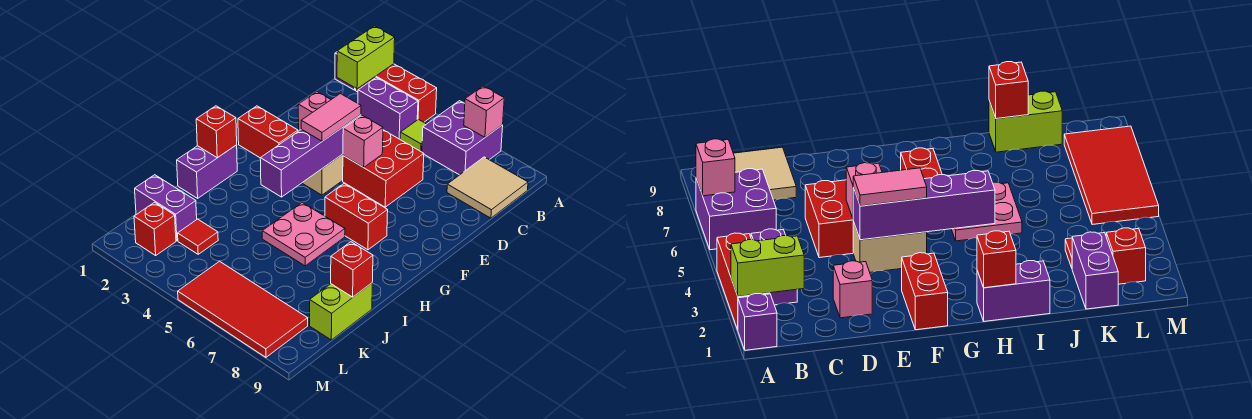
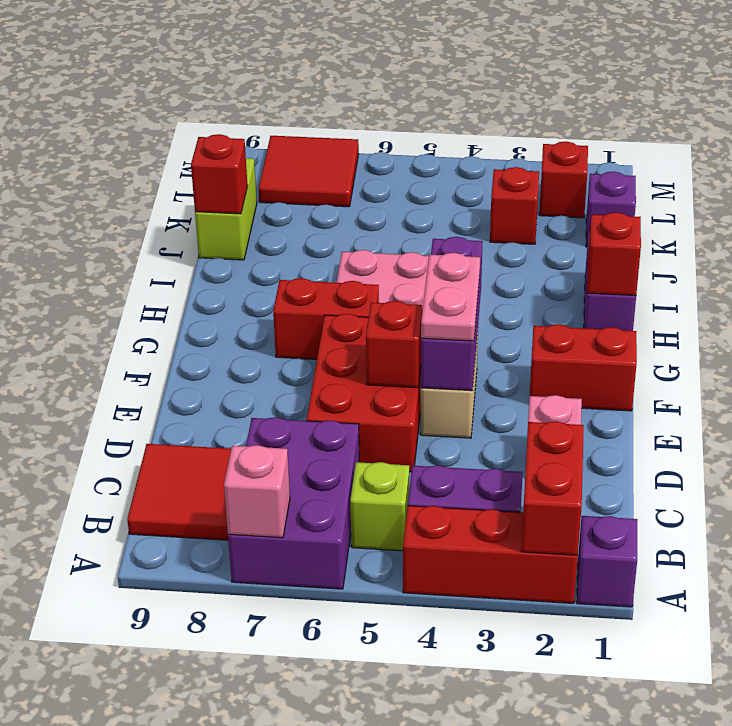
lime brick A2:B2 level 2 -> red brick A2:B2 level 2
purple brick A6:B7 level 1 -> purple brick A6:C7 level 1
lime tile B5 level 1 -> lime brick B5 level 1
tan tile B8:C9 level 1 -> red tile B8:C9 level 1
red brick D5:E6 level 1 -> red brick D5:F6 level 1
purple brick E4:H4 level 2 -> purple brick E4:G4 level 2
pink tile E4:F4 level 3 -> pink plate E4:F4 level 3
pink brick E5 level 2 -> red brick E5 level 2
purple brick K1:K2 level 1 -> purple brick K1 level 1
red tile K3 level 1 -> red brick K3 level 1
red tile L5:M8 level 1 -> red tile L7:M8 level 1

